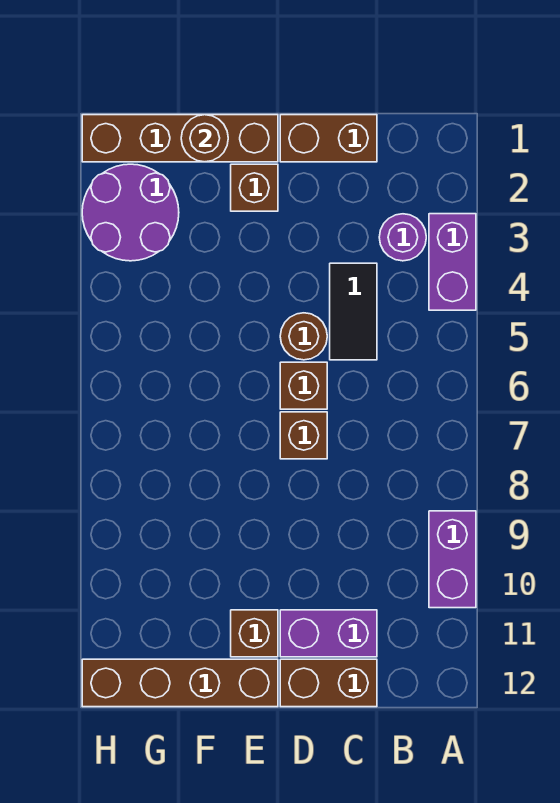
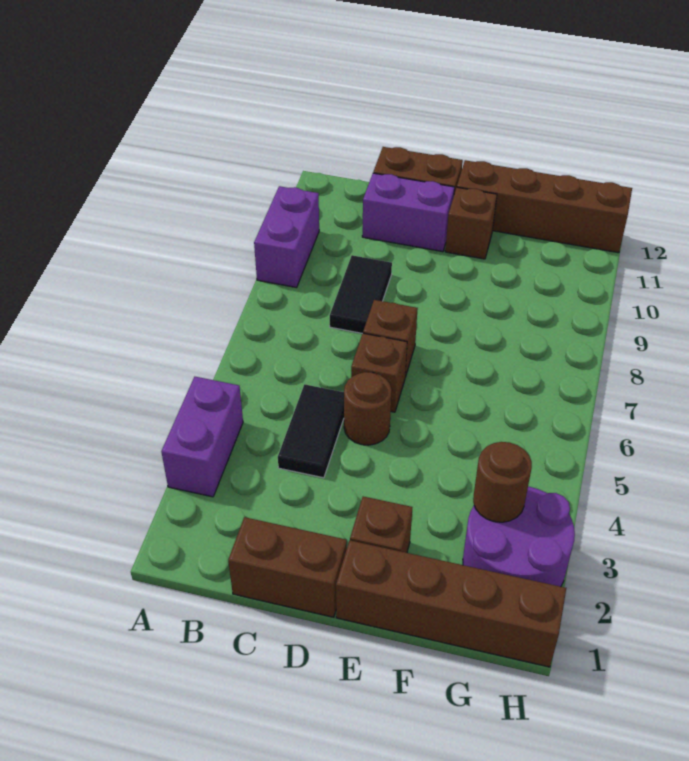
purple round brick B3 level 1 -> none
none -> black tile C8:C9 level 1
brown round brick F1 level 2 -> brown round brick G3 level 2

